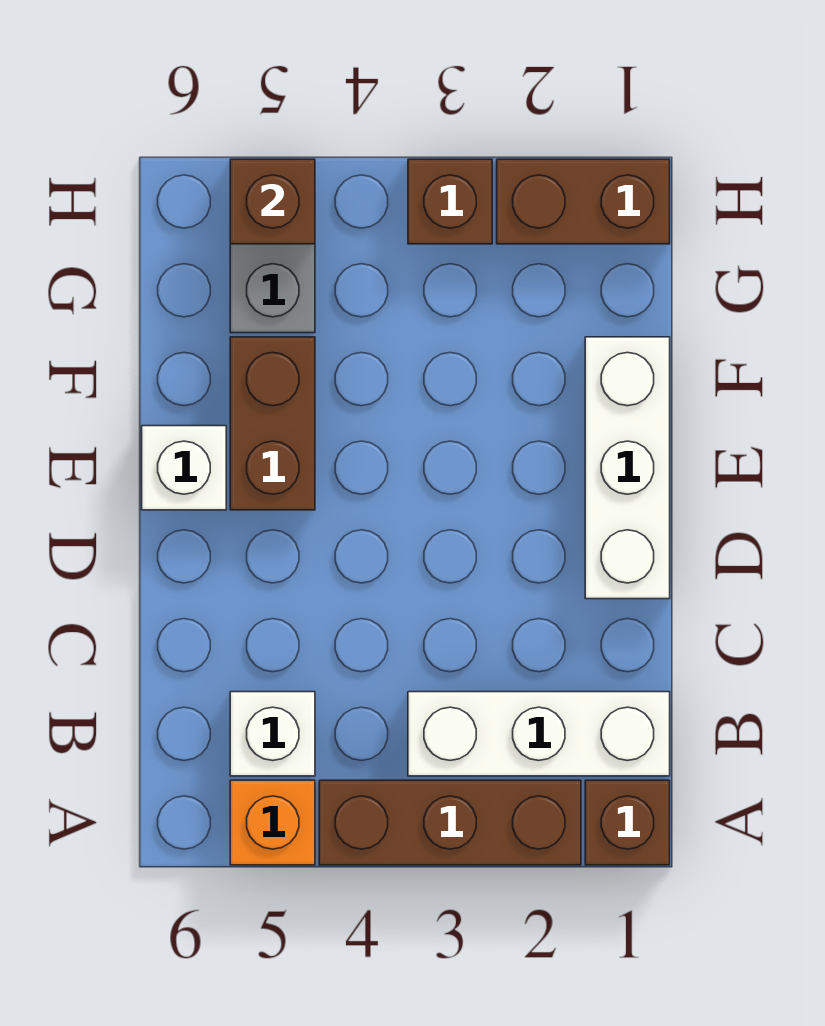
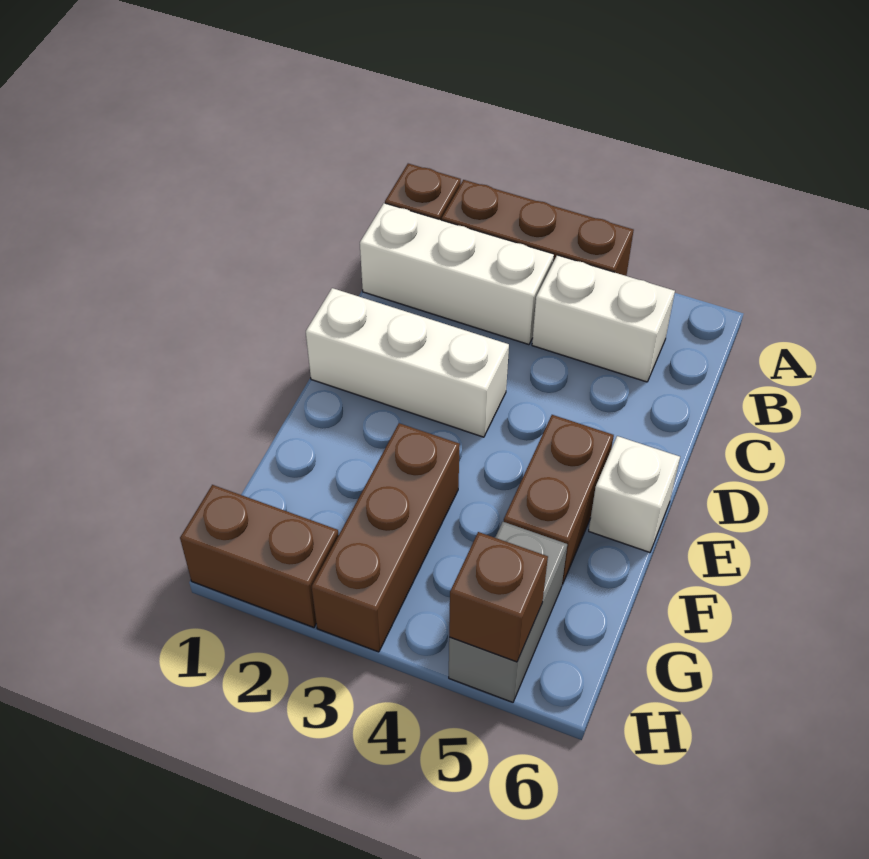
orange brick A5 level 1 -> none
white brick B5 level 1 -> white brick B4:B5 level 1
white brick D1:F1 level 1 -> white brick D1:D3 level 1
brown brick H3 level 1 -> brown brick F3:H3 level 1

